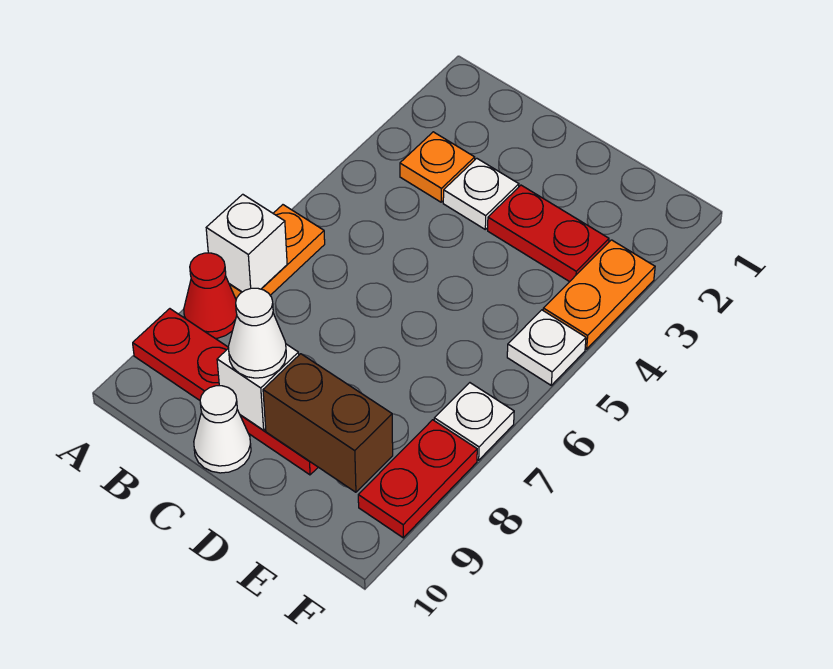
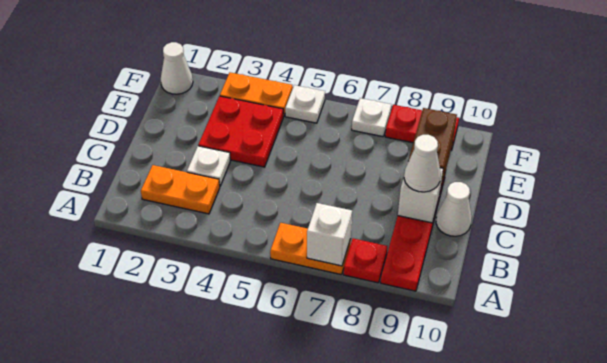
red cone A8 level 1 -> red plate A8 level 1
orange plate B3 level 1 -> orange plate B2:B3 level 1
red plate D3:E3 level 1 -> red plate D3:E4 level 1
none -> white cone F1 level 1

